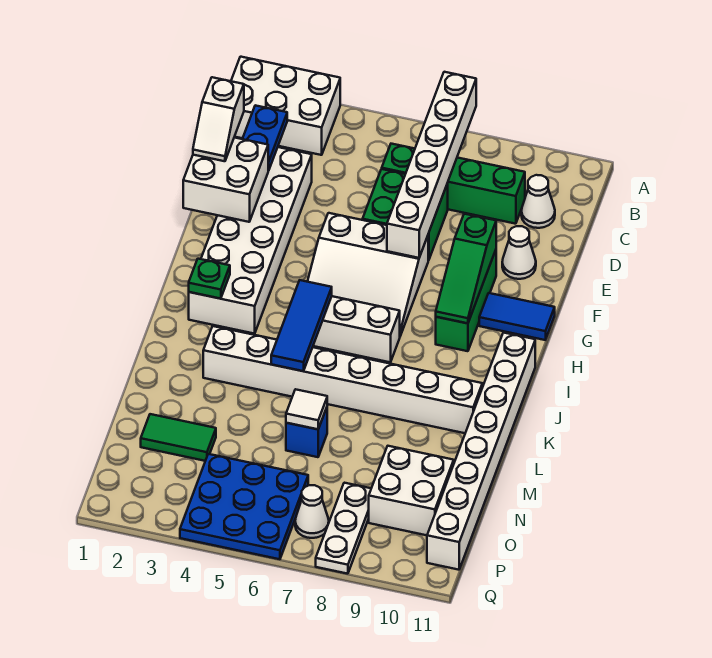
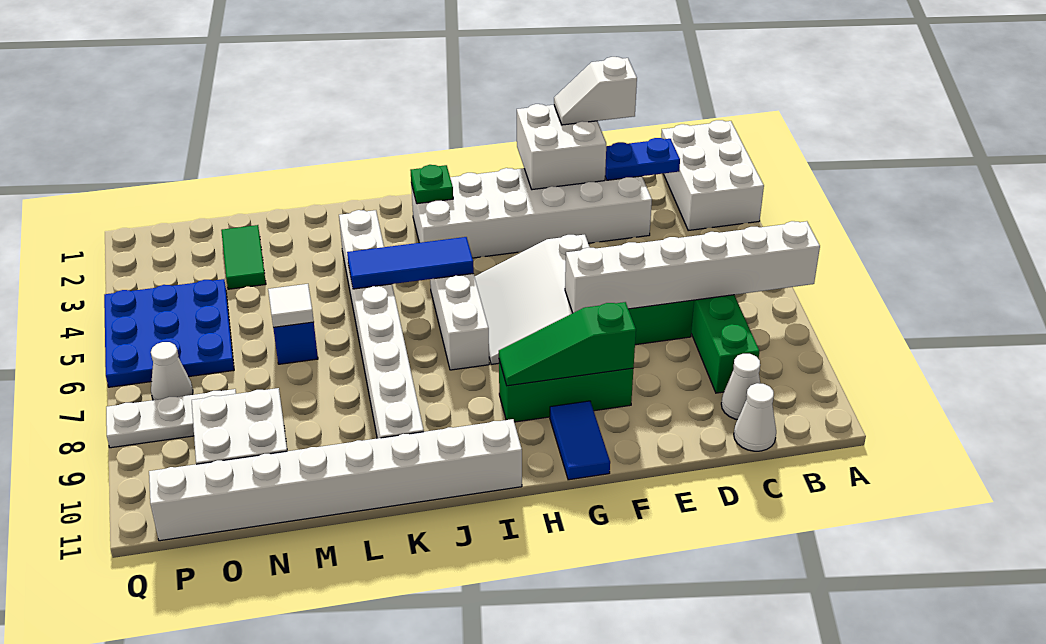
white cone E10 level 1 -> white cone C11 level 1

